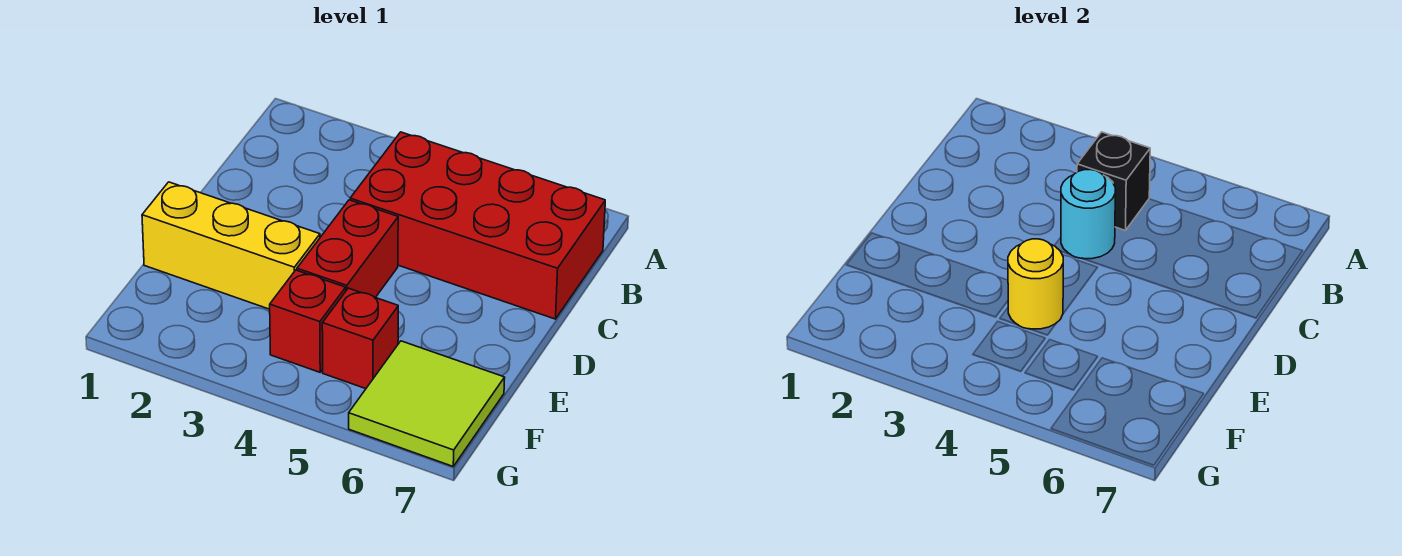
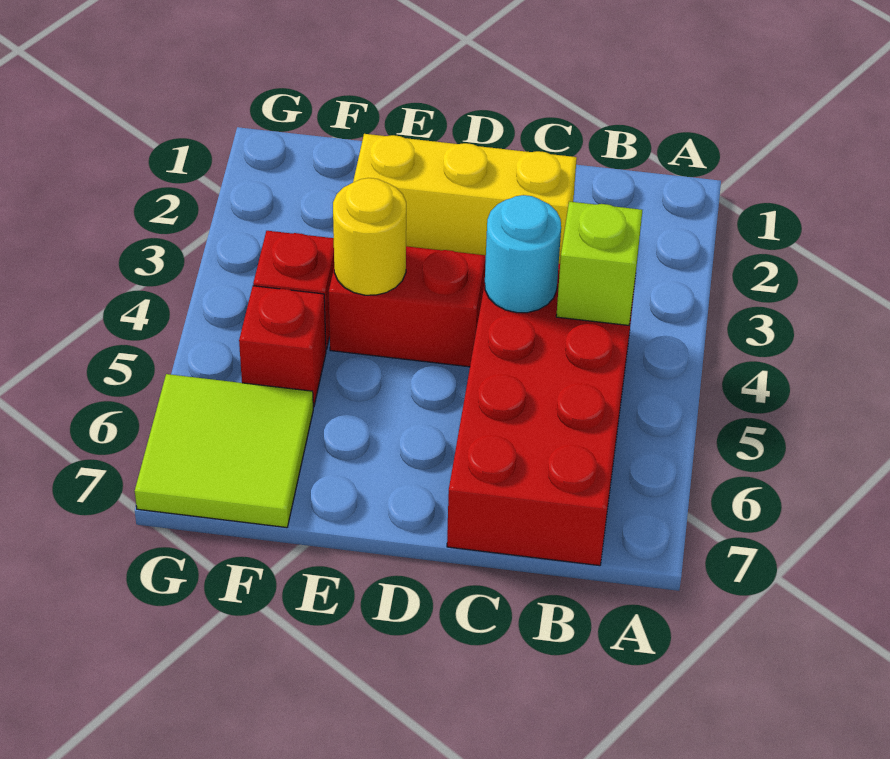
black brick B4 level 2 -> lime brick B4 level 2
yellow brick E1:E3 level 1 -> yellow brick C2:E2 level 1

